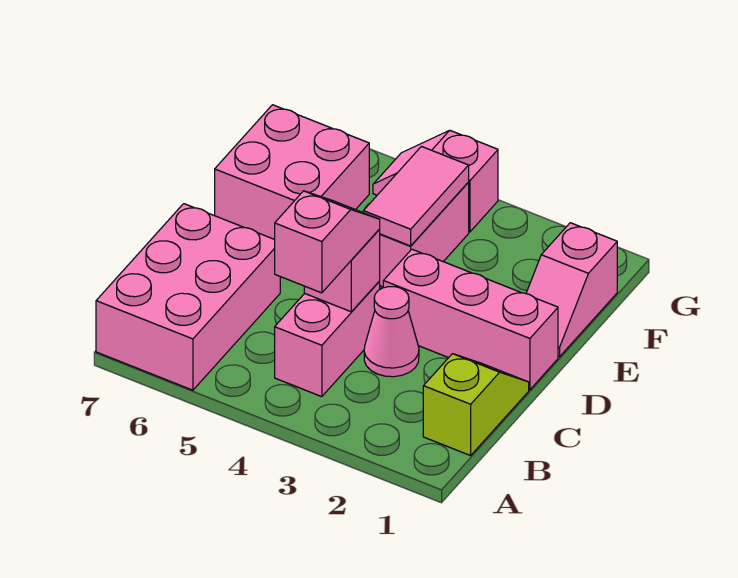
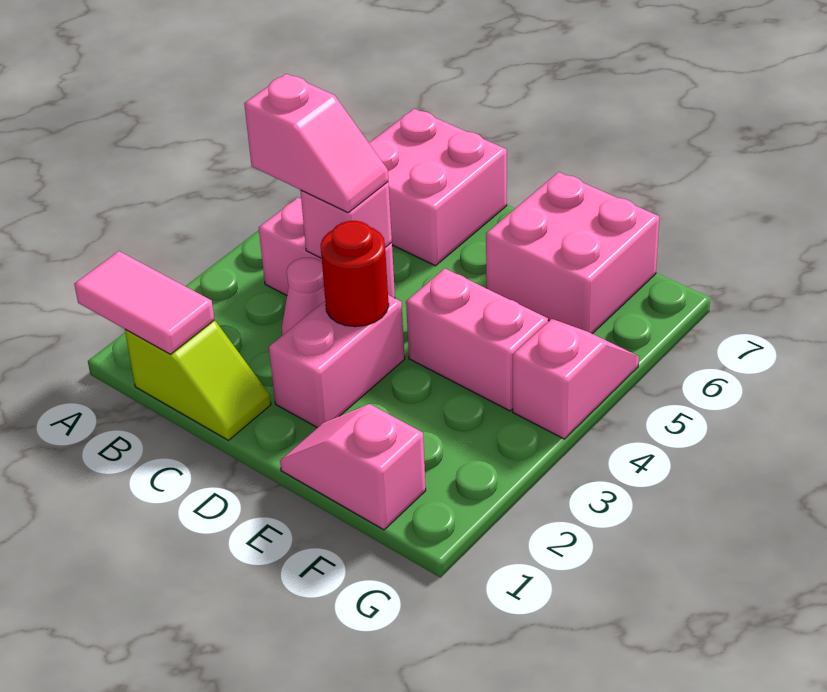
pink brick A6:C7 level 1 -> pink brick B6:C7 level 1
pink brick D1:D3 level 1 -> pink brick D2:D3 level 1
none -> red round brick D3 level 2
pink tile E4:F4 level 2 -> pink tile A1:B1 level 2

